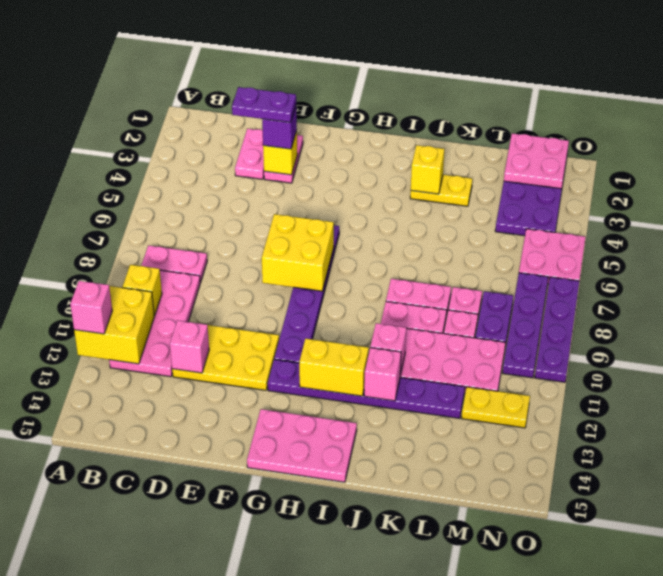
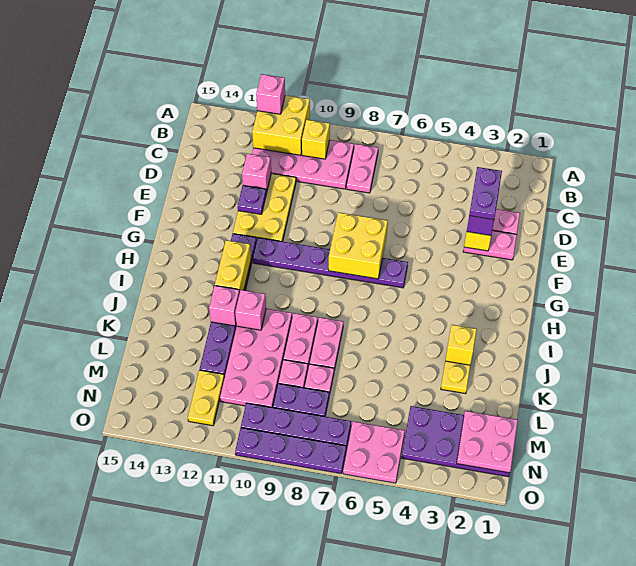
none -> purple plate E12 level 2
pink plate G14:I15 level 1 -> none

